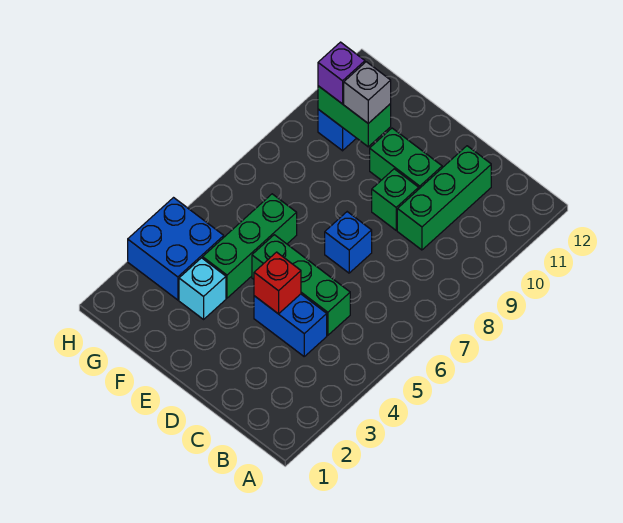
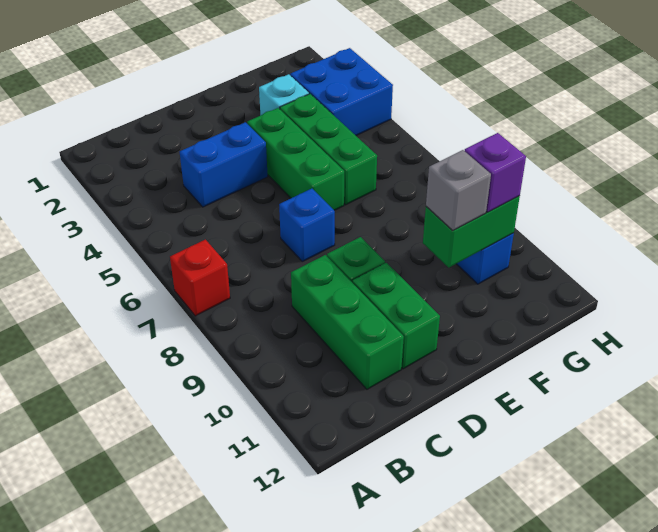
green brick C5:E5 level 1 -> green brick E4:E6 level 1
red brick D4 level 2 -> red brick A7 level 1
green brick D10:E10 level 1 -> green brick D10:D11 level 1

